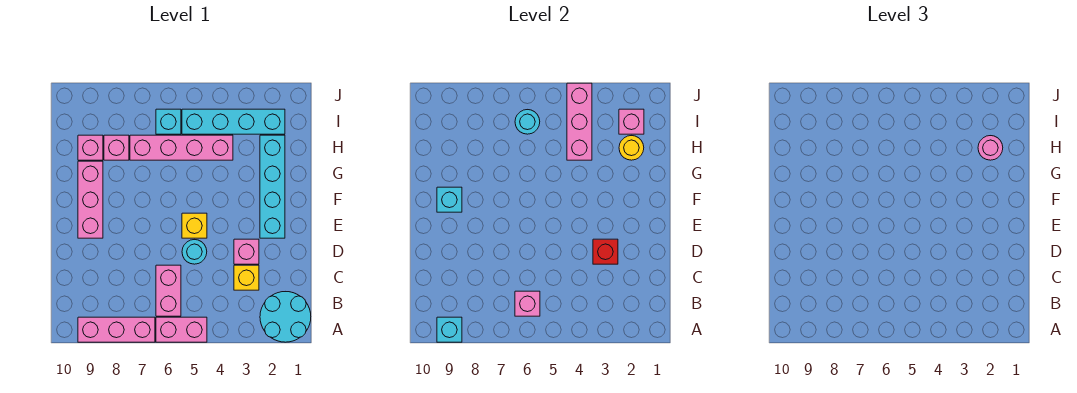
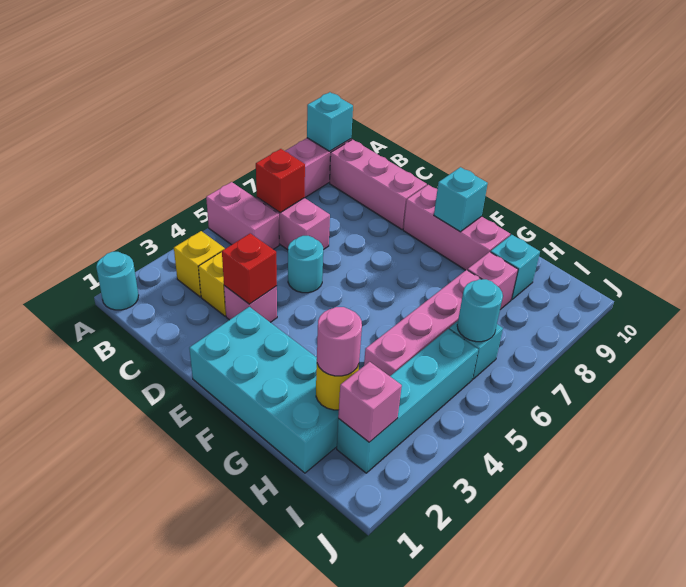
cyan round brick A1:B2 level 1 -> cyan round brick A1 level 1
pink brick A5:A6 level 1 -> pink brick A5:B5 level 1
pink brick B6 level 2 -> red brick B6 level 2
cyan brick E2:H2 level 1 -> cyan brick E1:H2 level 1
yellow brick E5 level 1 -> yellow brick B3 level 1
pink brick H4:J4 level 2 -> pink brick B9:D9 level 1
pink brick H9 level 1 -> cyan brick H9 level 1

